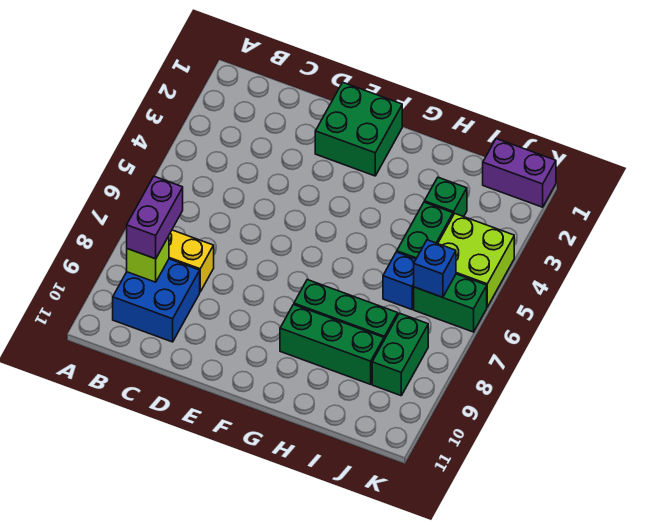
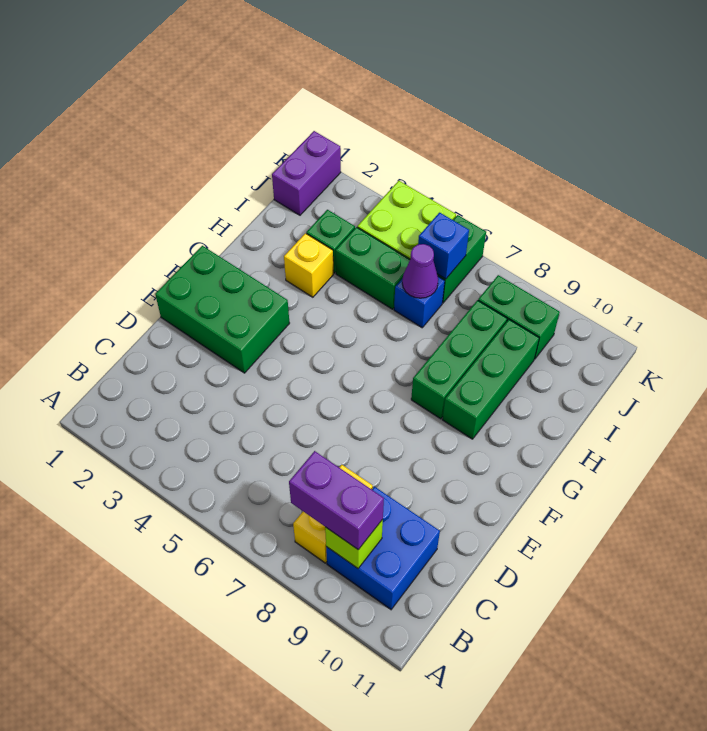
green brick E1:F2 level 1 -> green brick E1:F3 level 1
none -> yellow brick H3 level 1
none -> purple cone I6 level 2

